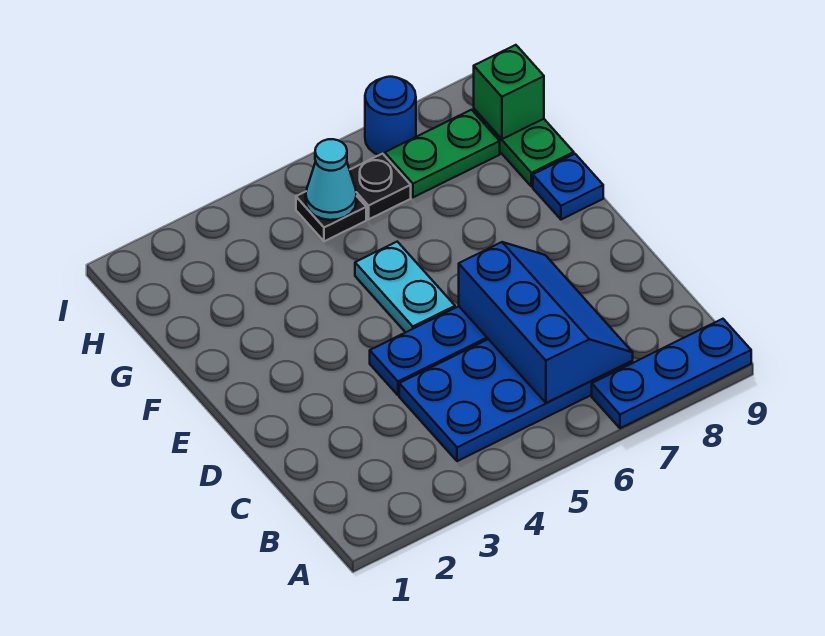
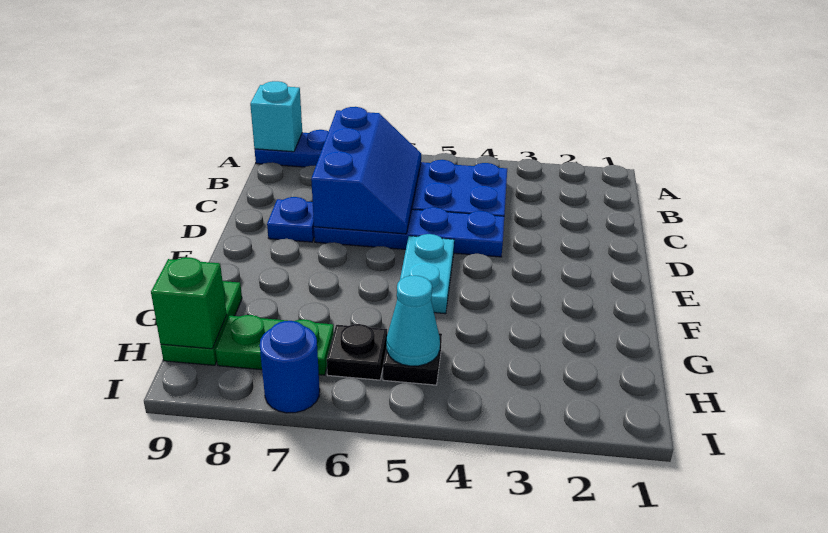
none -> cyan brick A9 level 2
blue slope B6:D7 level 2 top 6 -> blue slope B6:D7 level 2 top 7
blue plate F9 level 1 -> blue plate D8 level 1

